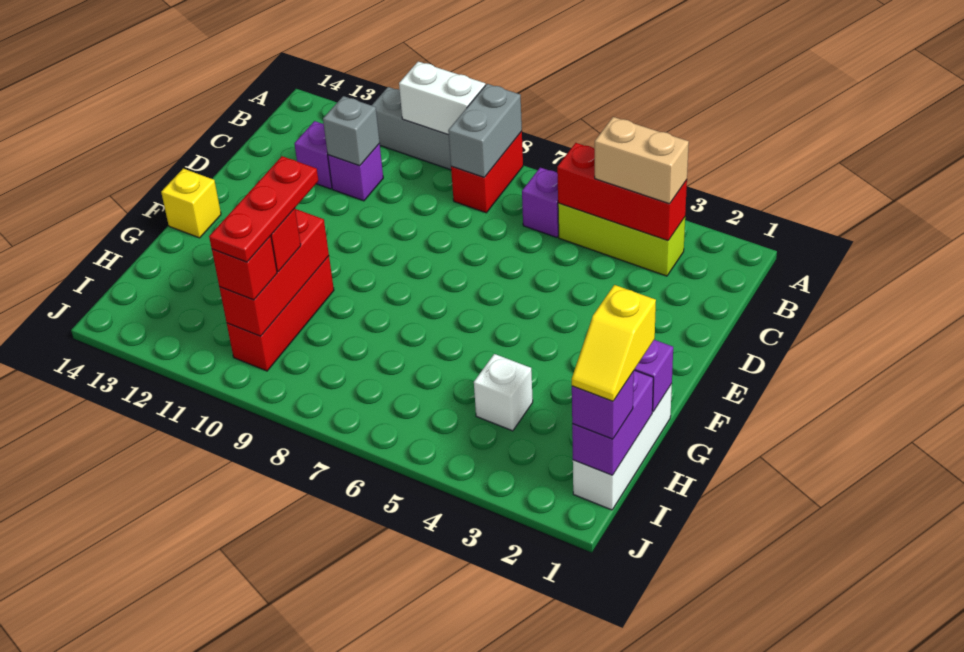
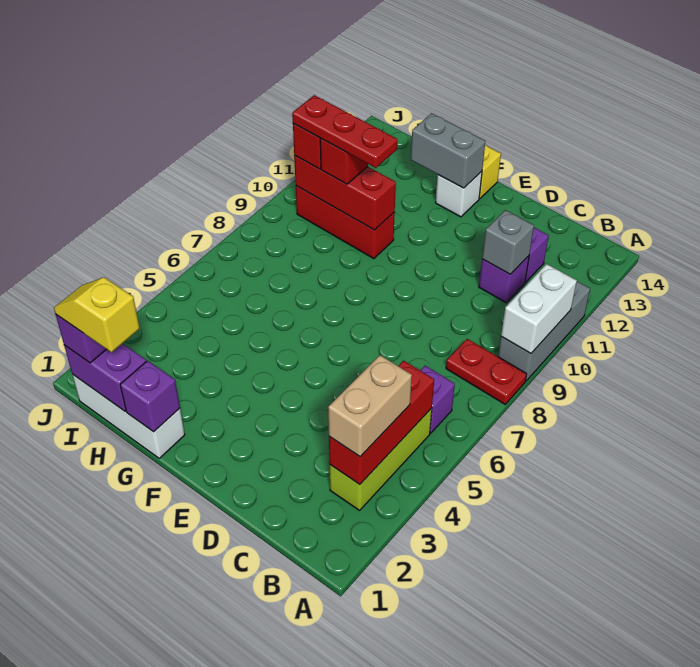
red brick A8:B8 level 1 -> red plate A8:B8 level 1
grey brick A8:B8 level 2 -> grey brick F13:G13 level 2
white brick H4 level 1 -> white brick F13 level 1

